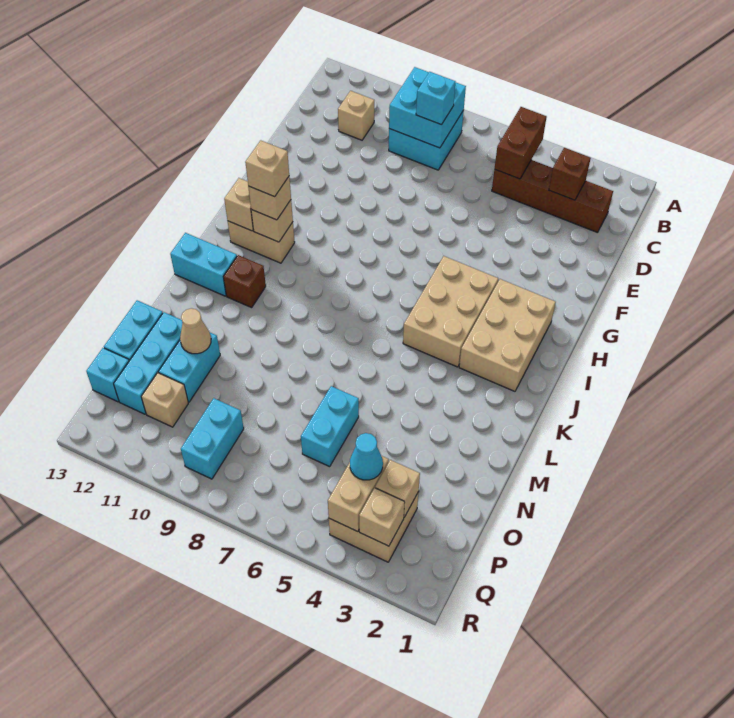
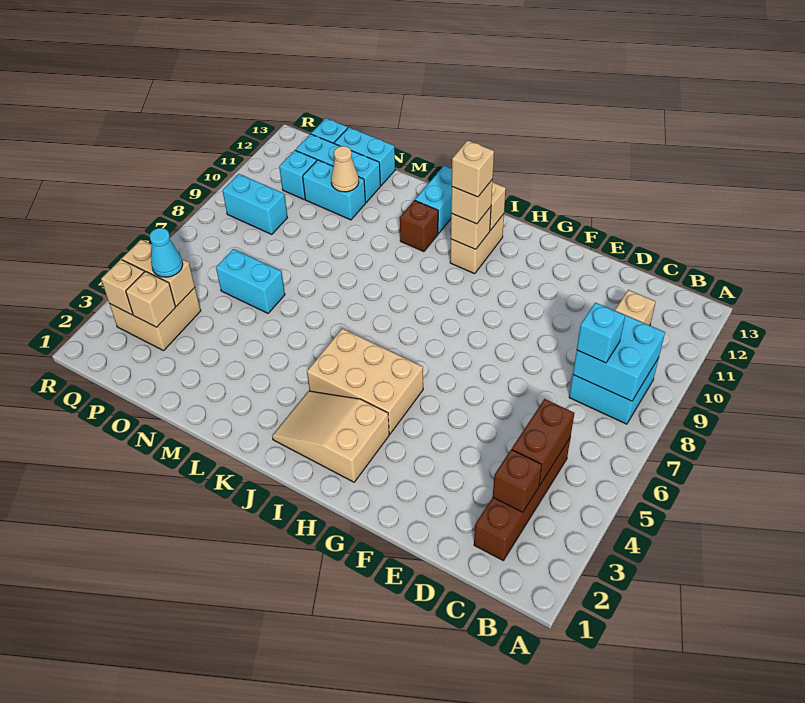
brown brick B5:C5 level 2 -> brown brick C4:C5 level 2
tan brick H2:J3 level 1 -> tan slope H2:J3 level 1 top H
tan brick P11 level 1 -> cyan brick P11 level 1

